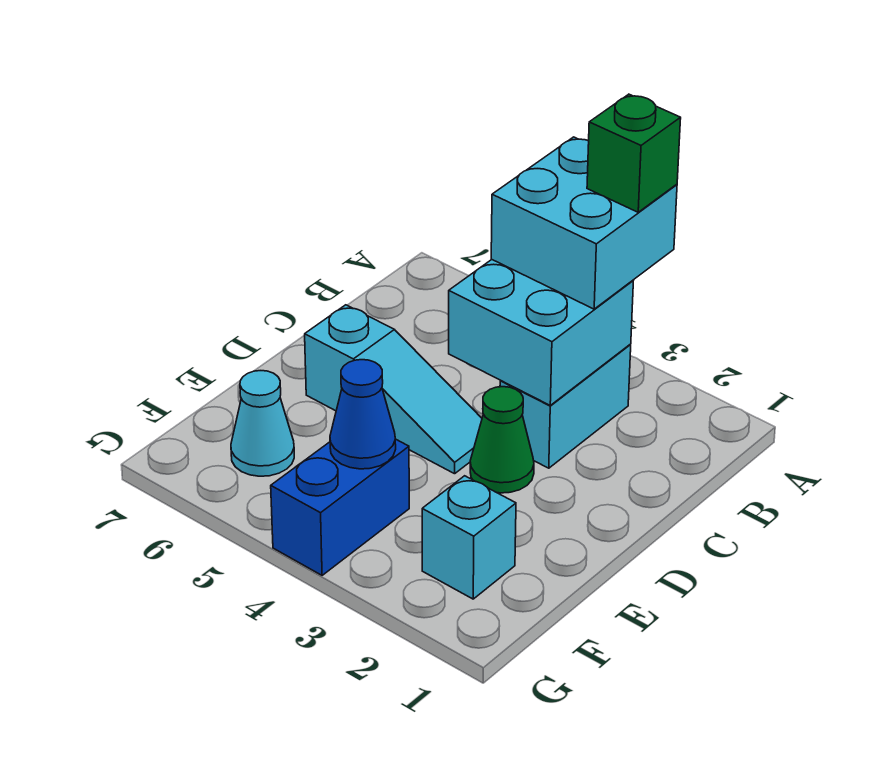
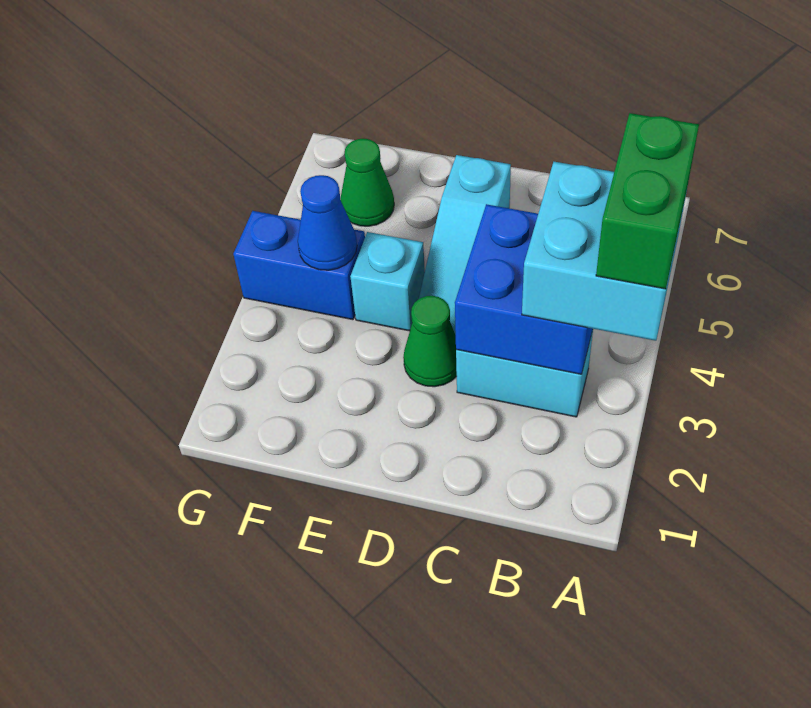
green brick A3 level 4 -> green brick A3:A4 level 4
cyan brick B3:C4 level 2 -> blue brick B3:C4 level 2
cyan brick F2 level 1 -> cyan brick E4 level 1
cyan cone F6 level 1 -> green cone F6 level 1

